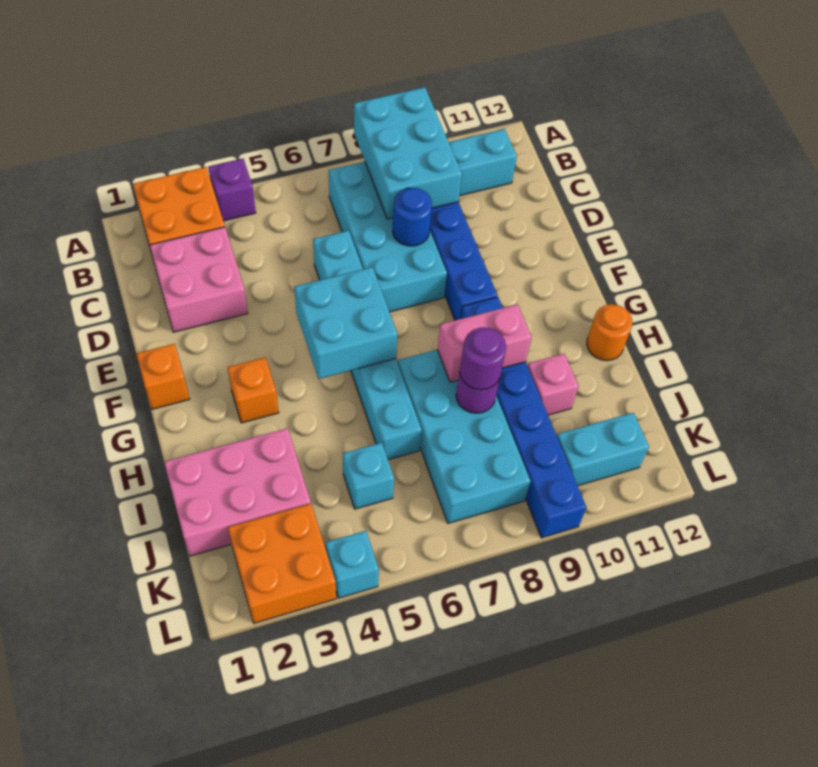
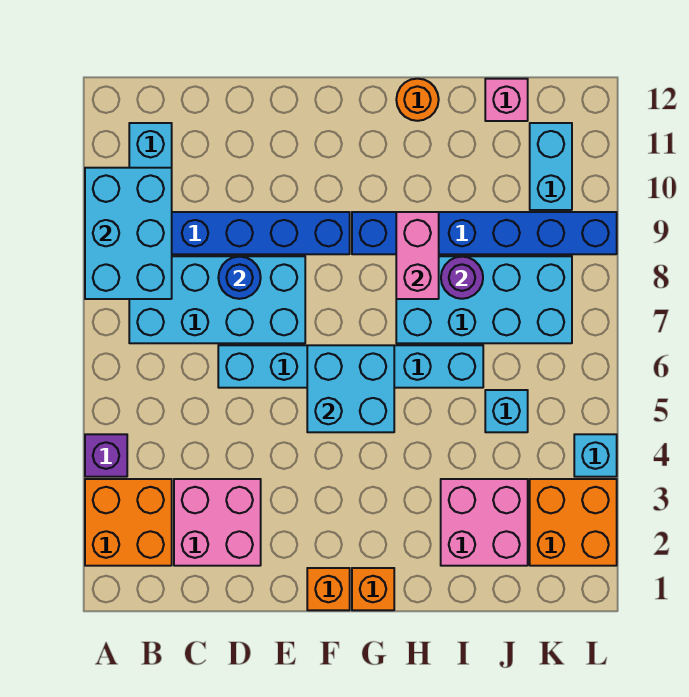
cyan brick A8:C9 level 2 -> cyan brick A8:B10 level 2
orange brick G3 level 1 -> orange brick G1 level 1
pink brick I1:J3 level 1 -> pink brick I2:J3 level 1
purple round brick I8 level 3 -> none
pink brick I10 level 1 -> pink brick J12 level 1

